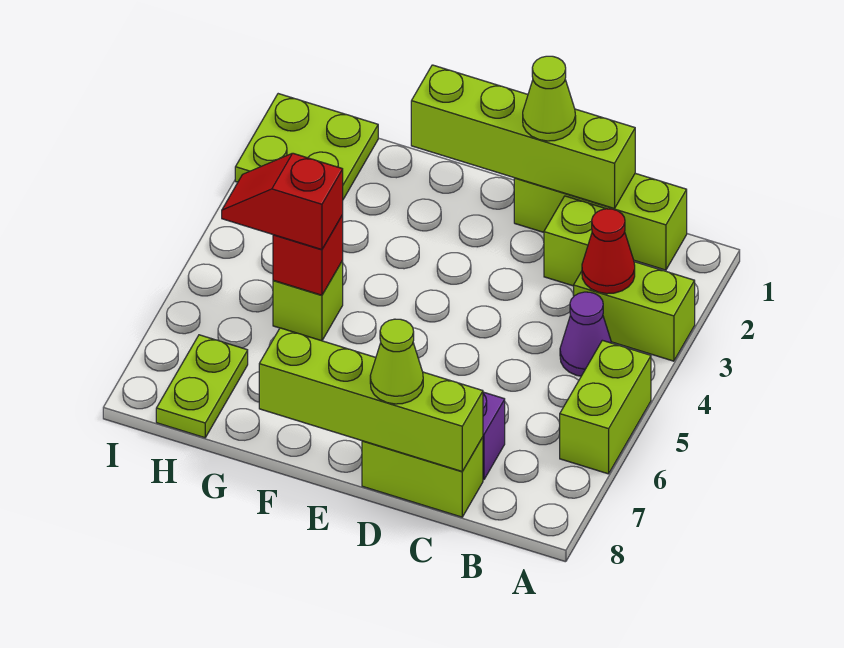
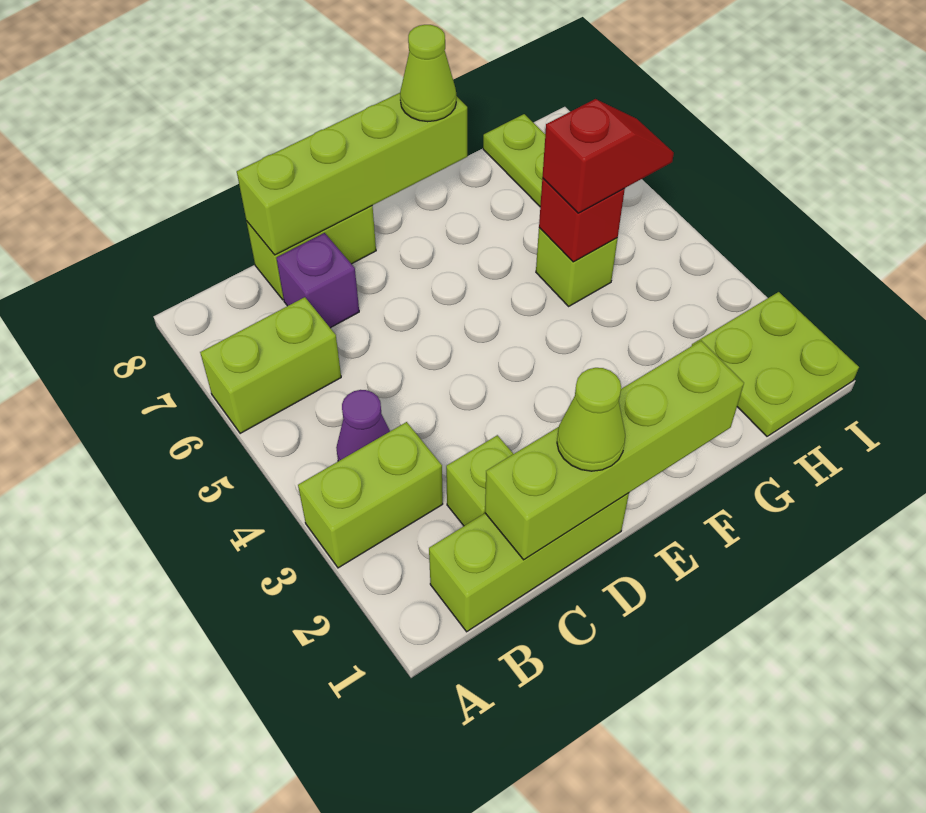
lime brick A5:A6 level 1 -> lime brick A6:B6 level 1
red cone B3 level 2 -> none
lime cone D8 level 3 -> lime cone F8 level 3

